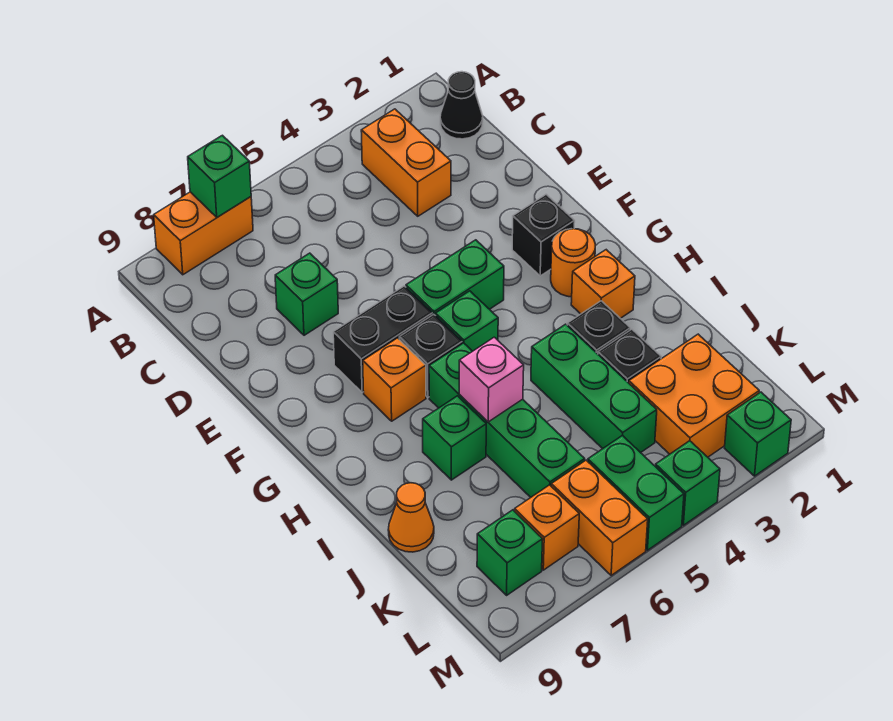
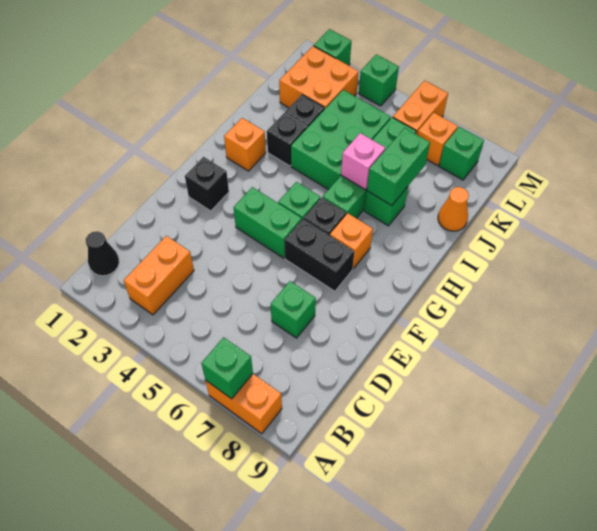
orange round brick G2 level 1 -> none
green brick I4:K4 level 1 -> green brick I4:K5 level 1
green brick L5:M5 level 1 -> green brick I7:J7 level 2

